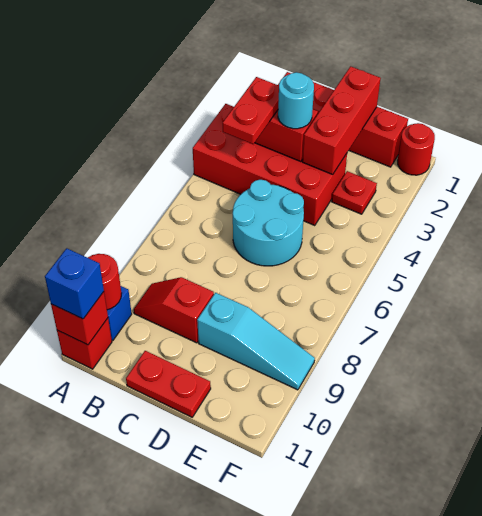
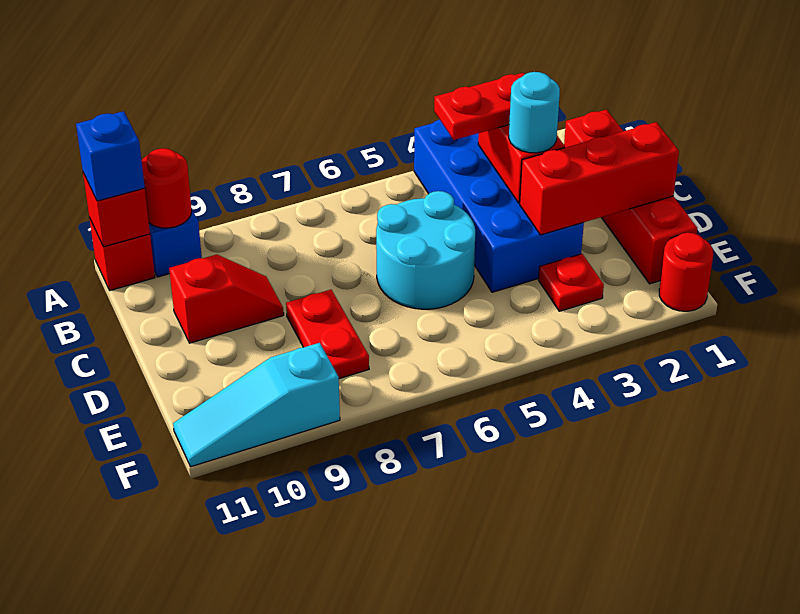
red brick A3:D4 level 1 -> blue brick A3:D4 level 1
red slope B9:C9 level 1 top C -> red slope C9:C10 level 1 top 10
red plate C11:D11 level 1 -> red plate D8:E8 level 1
cyan slope D9:F9 level 1 top D -> cyan slope F9:F11 level 1 top 9

